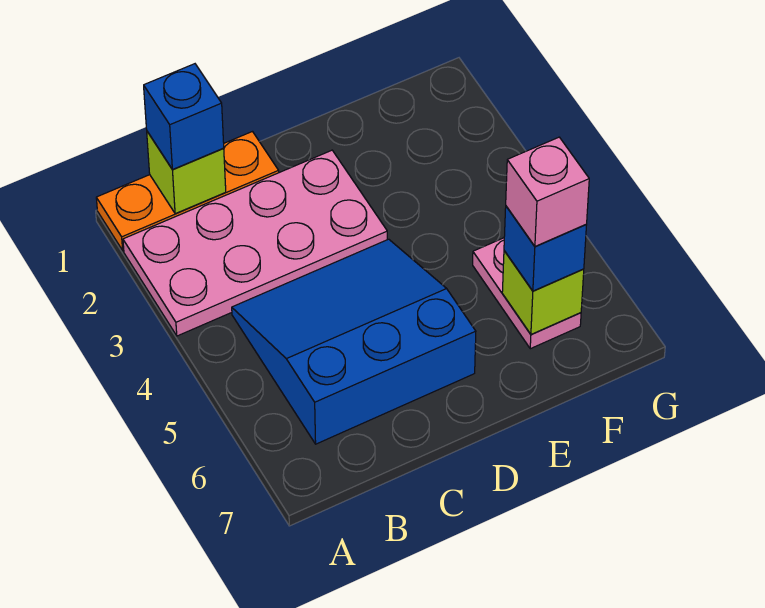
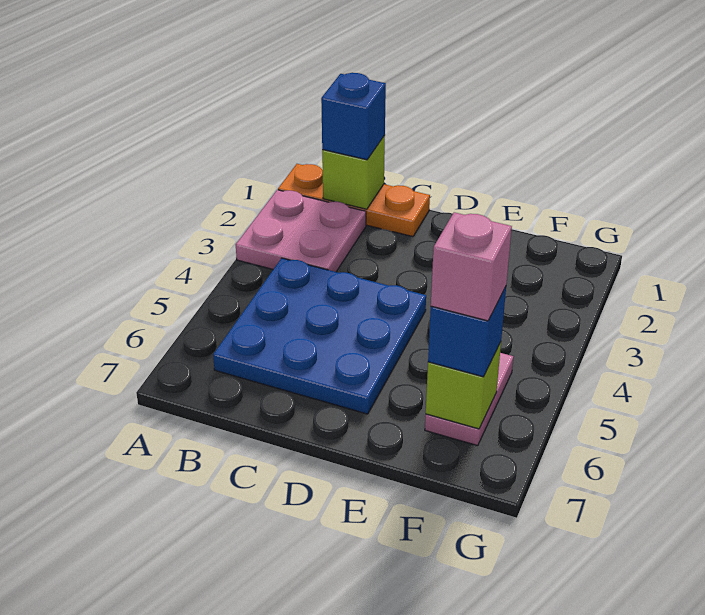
pink plate A2:D3 level 1 -> pink plate A2:B3 level 1
blue slope B4:D6 level 1 top 6 -> blue plate B4:D6 level 1

